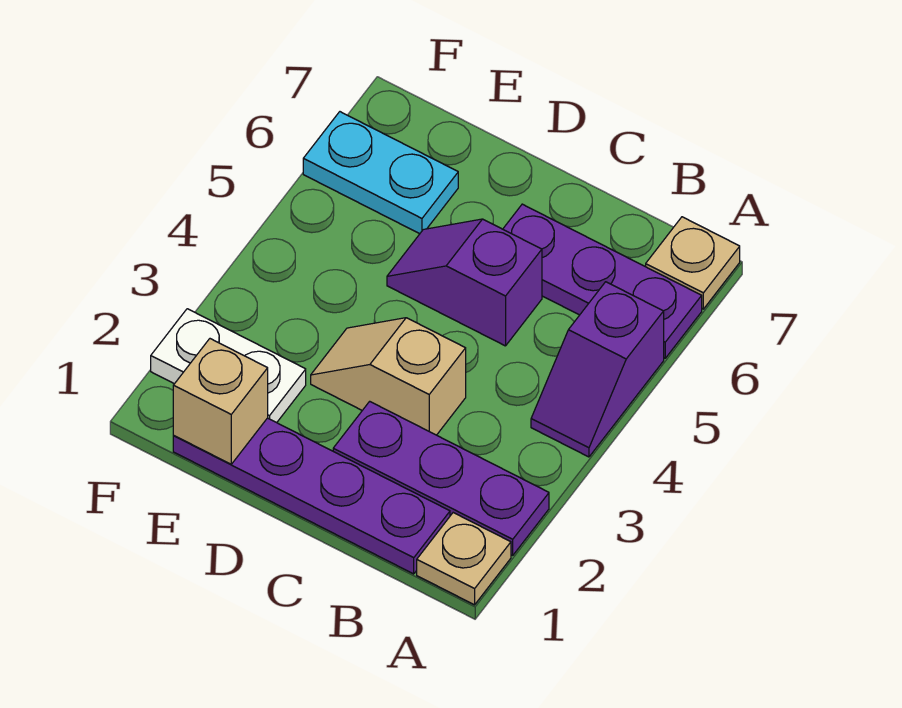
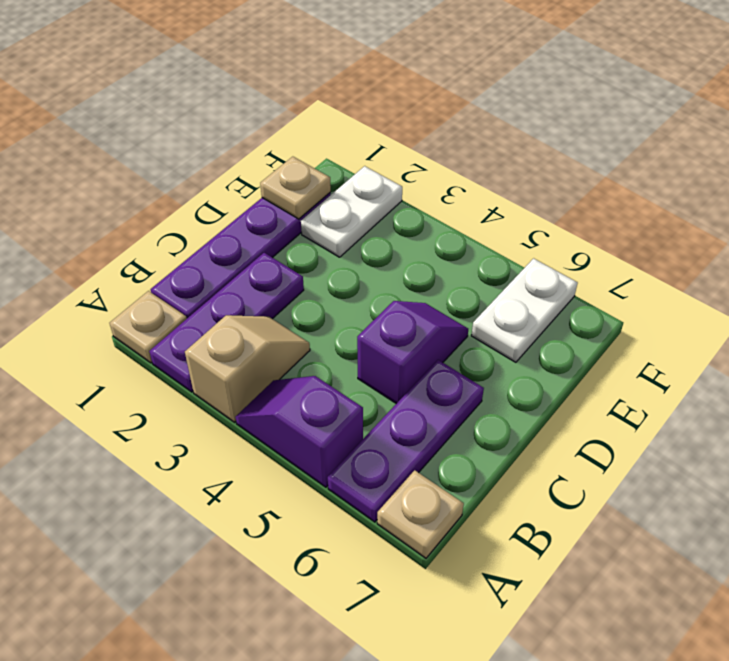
tan slope C3:D3 level 1 top C -> tan slope A3:B3 level 1 top A
tan brick E1 level 2 -> tan plate E1 level 2
cyan plate E6:F6 level 1 -> white plate E6:F6 level 1

